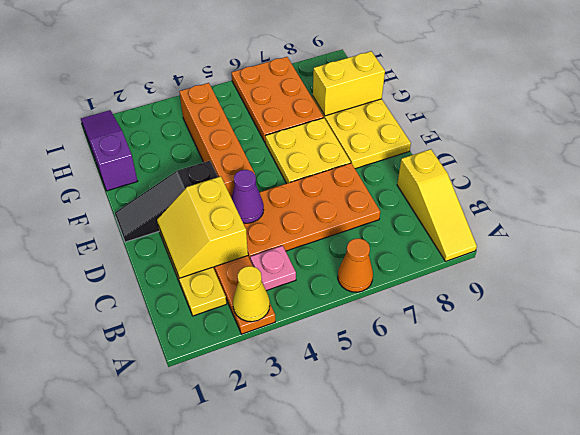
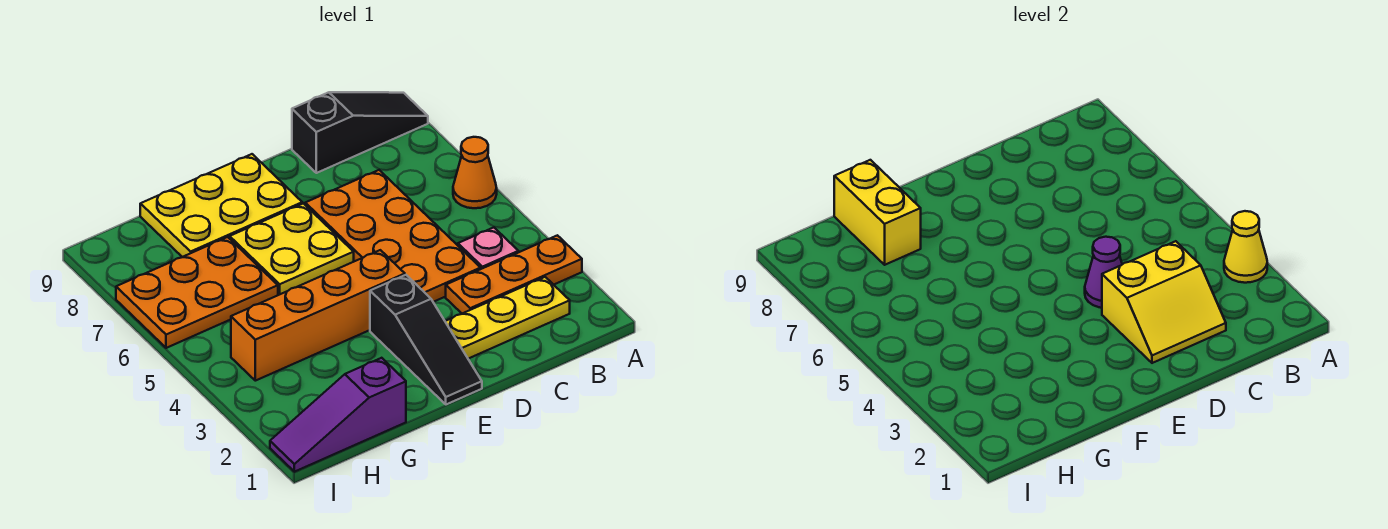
yellow slope A9:C9 level 1 top C -> black slope A9:C9 level 1 top C

